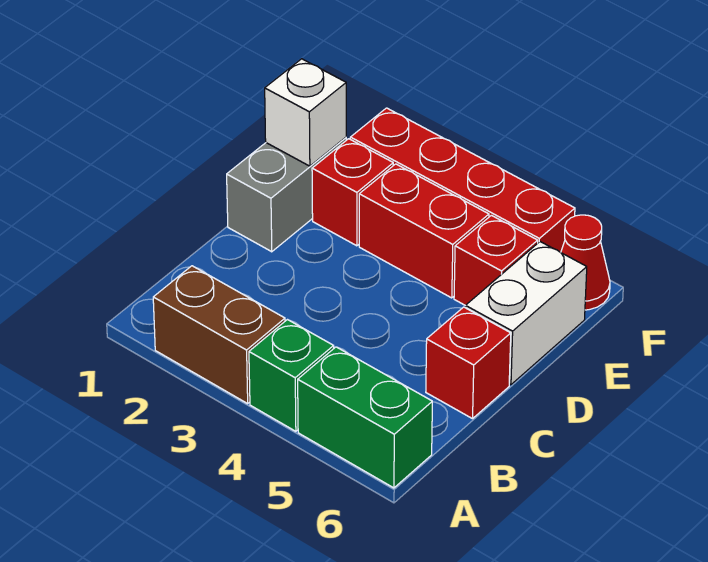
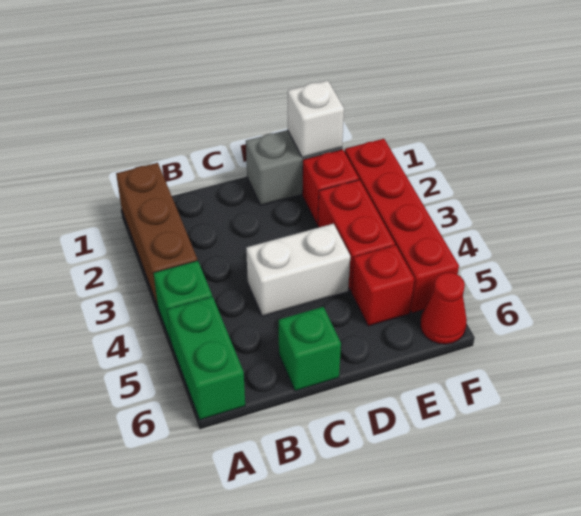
brown brick A2:A3 level 1 -> brown brick A1:A3 level 1
red brick C6 level 1 -> green brick C6 level 1
white brick D6:E6 level 1 -> white brick C4:D4 level 1

